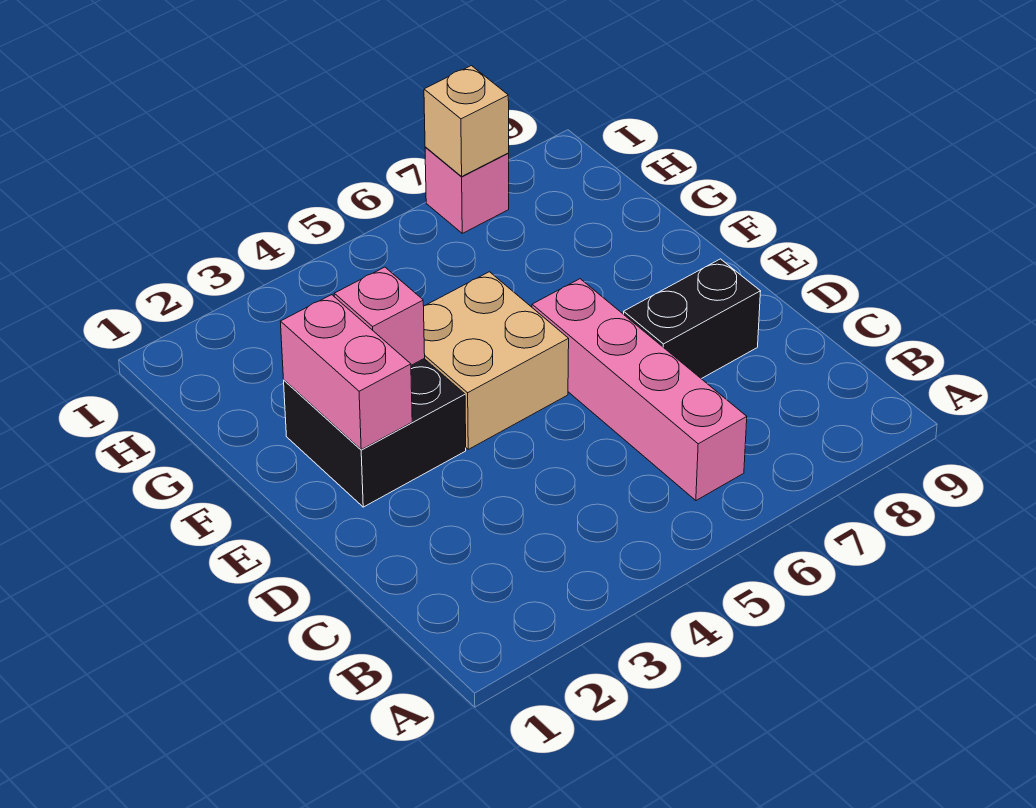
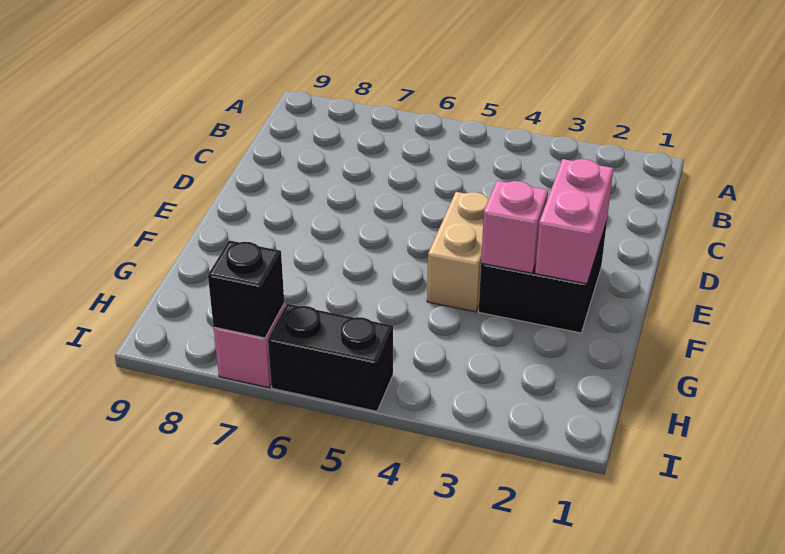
pink brick B6:E6 level 1 -> none
black brick D7:D8 level 1 -> black brick I5:I6 level 1
tan brick E4:F5 level 1 -> tan brick E4:F4 level 1
tan brick I7 level 2 -> black brick I7 level 2

